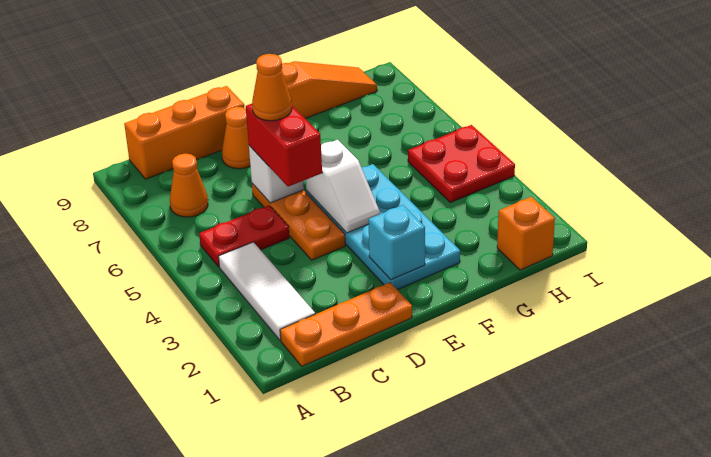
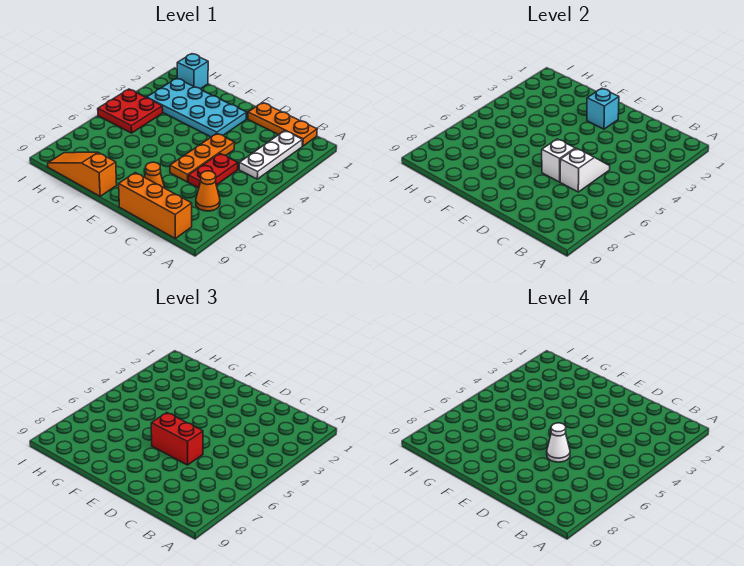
white tile B2:B4 level 1 -> white plate B2:B4 level 1
red plate B5:C5 level 1 -> red plate C5:C6 level 1
red brick D5:D6 level 3 -> red brick D6:E6 level 3
orange cone D6 level 4 -> white cone D6 level 4
cyan plate E2:F5 level 1 -> cyan plate E2:H3 level 1
white slope E4:E5 level 2 top 5 -> white slope C5:C6 level 2 top 6
orange brick H1 level 1 -> cyan brick H1 level 1

